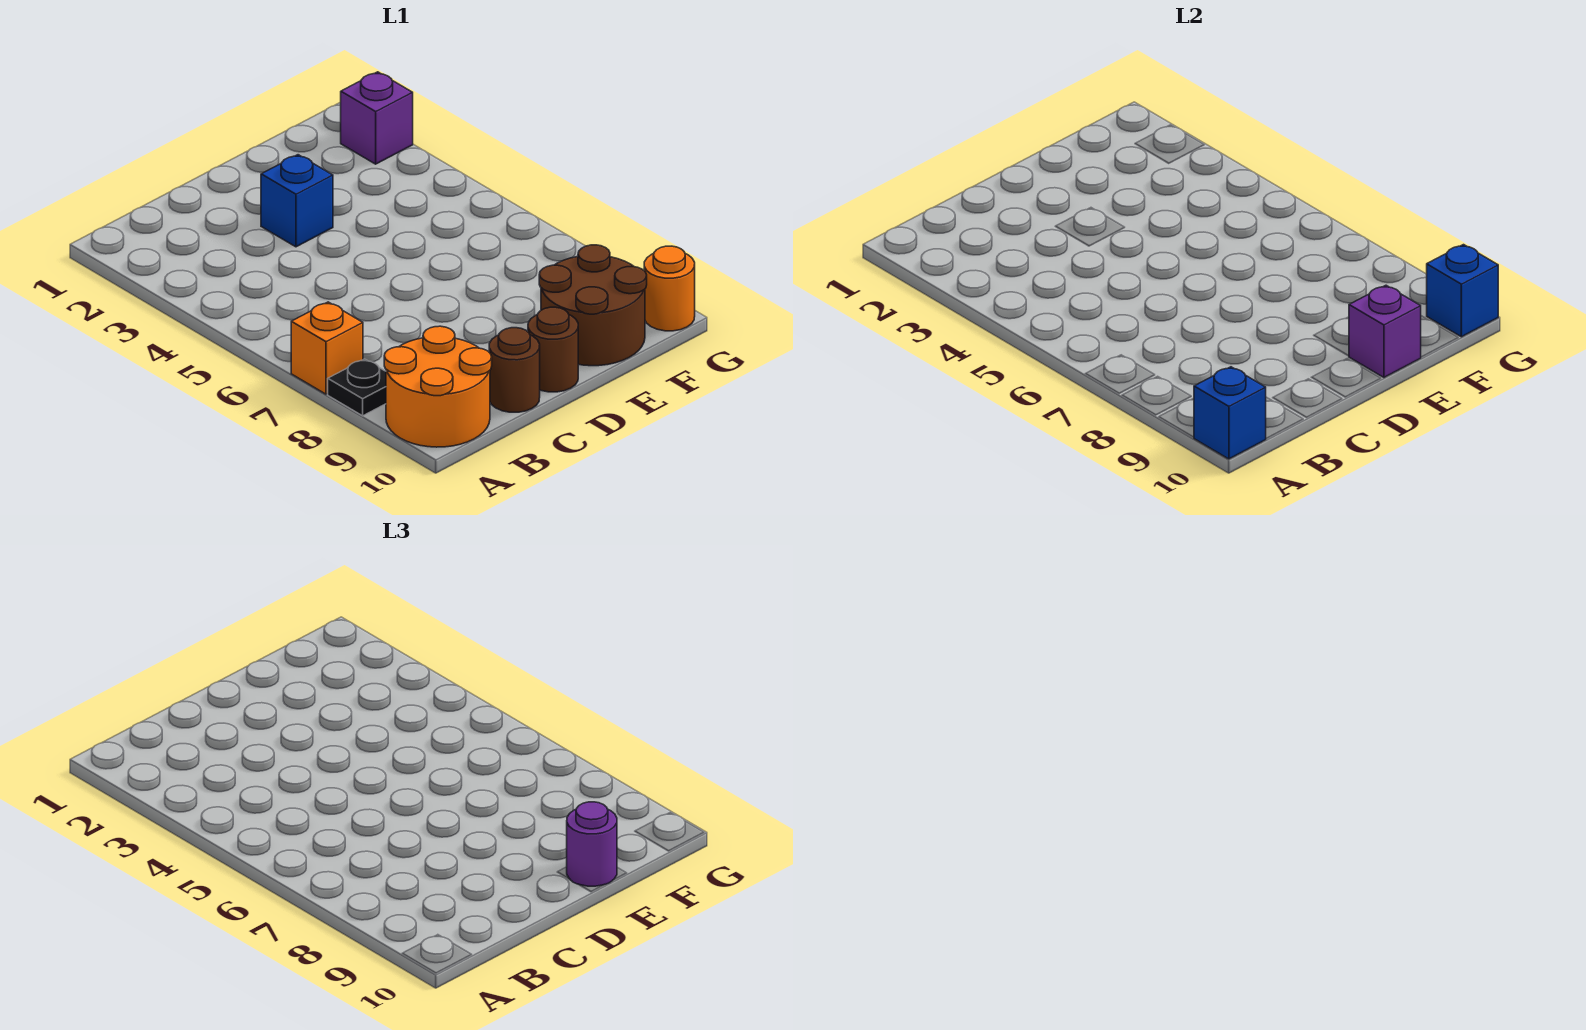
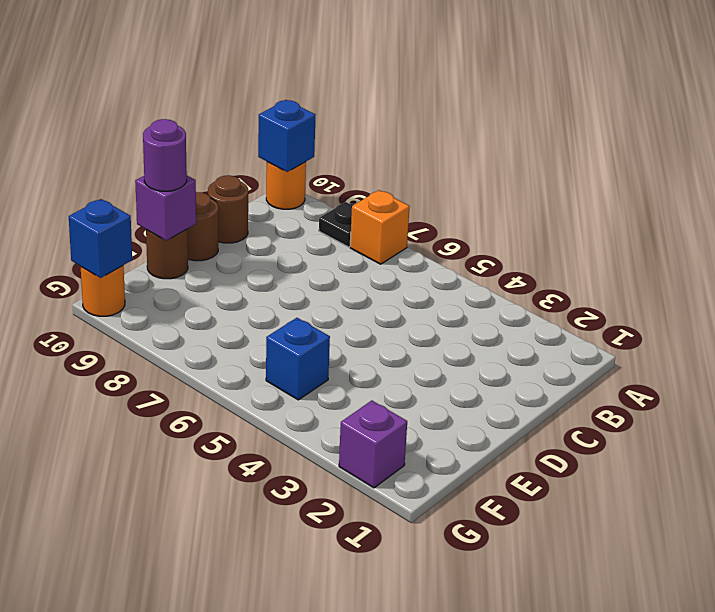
orange round brick A9:B10 level 1 -> orange round brick A10 level 1
blue brick D3 level 1 -> blue brick F5 level 1
brown round brick E9:F10 level 1 -> brown round brick E10 level 1

